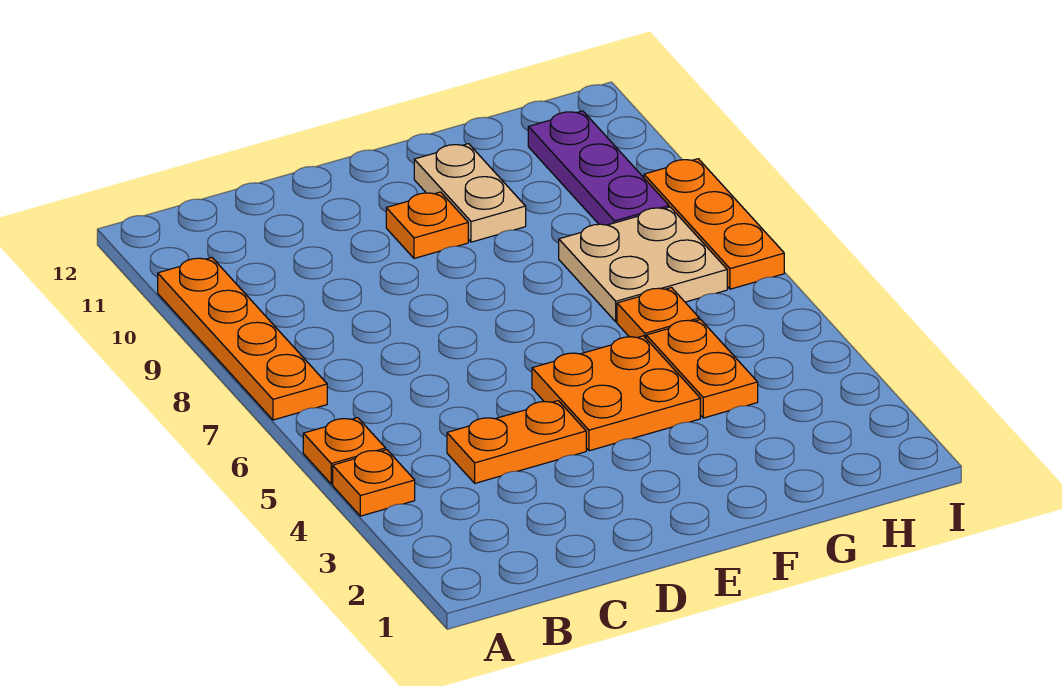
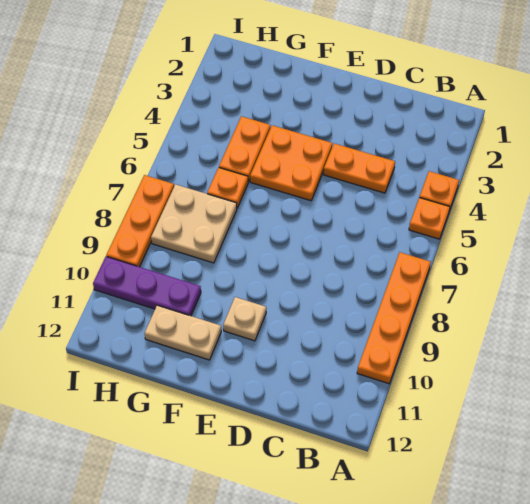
orange plate E10 level 1 -> tan plate E10 level 1
tan plate F10:F11 level 1 -> tan plate F11:G11 level 1
purple plate H9:H11 level 1 -> purple plate G10:I10 level 1

